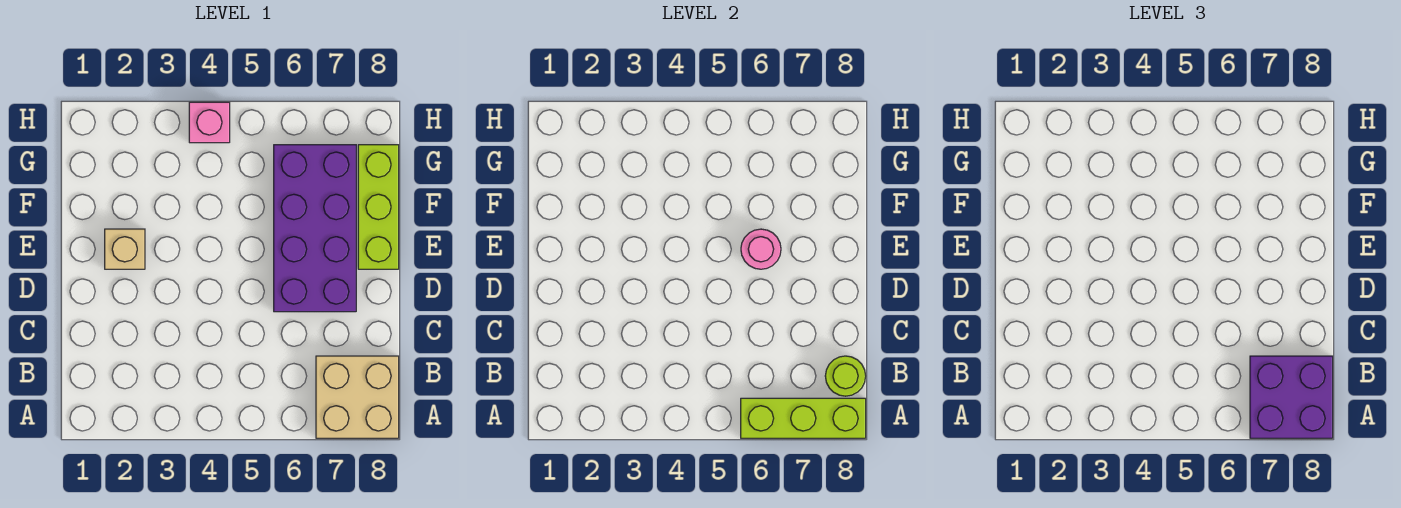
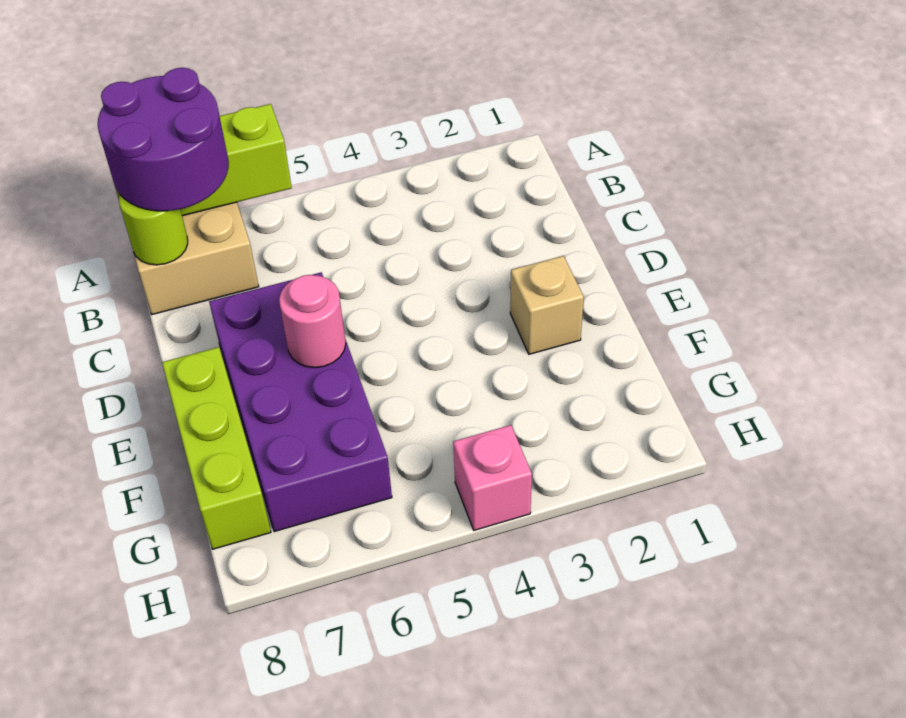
purple brick A7:B8 level 3 -> purple round brick A7:B8 level 3

